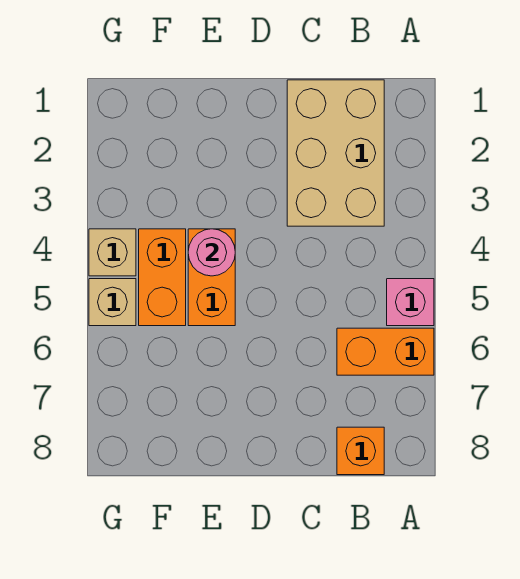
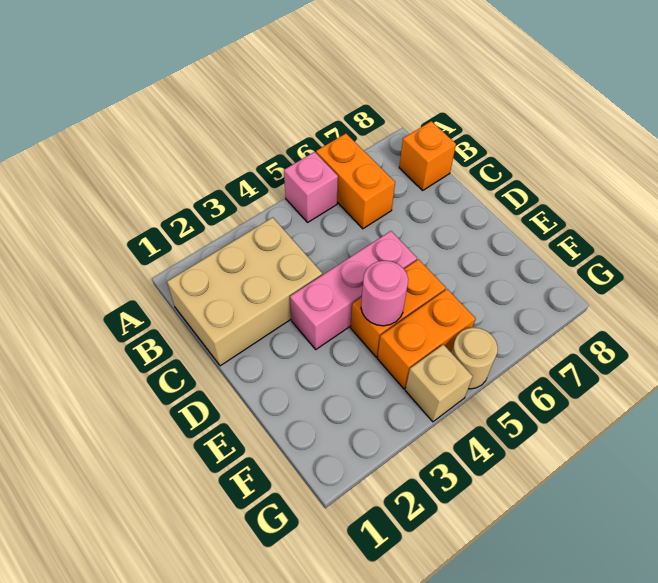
none -> pink brick D3:D5 level 1
tan brick G5 level 1 -> tan round brick G5 level 1

